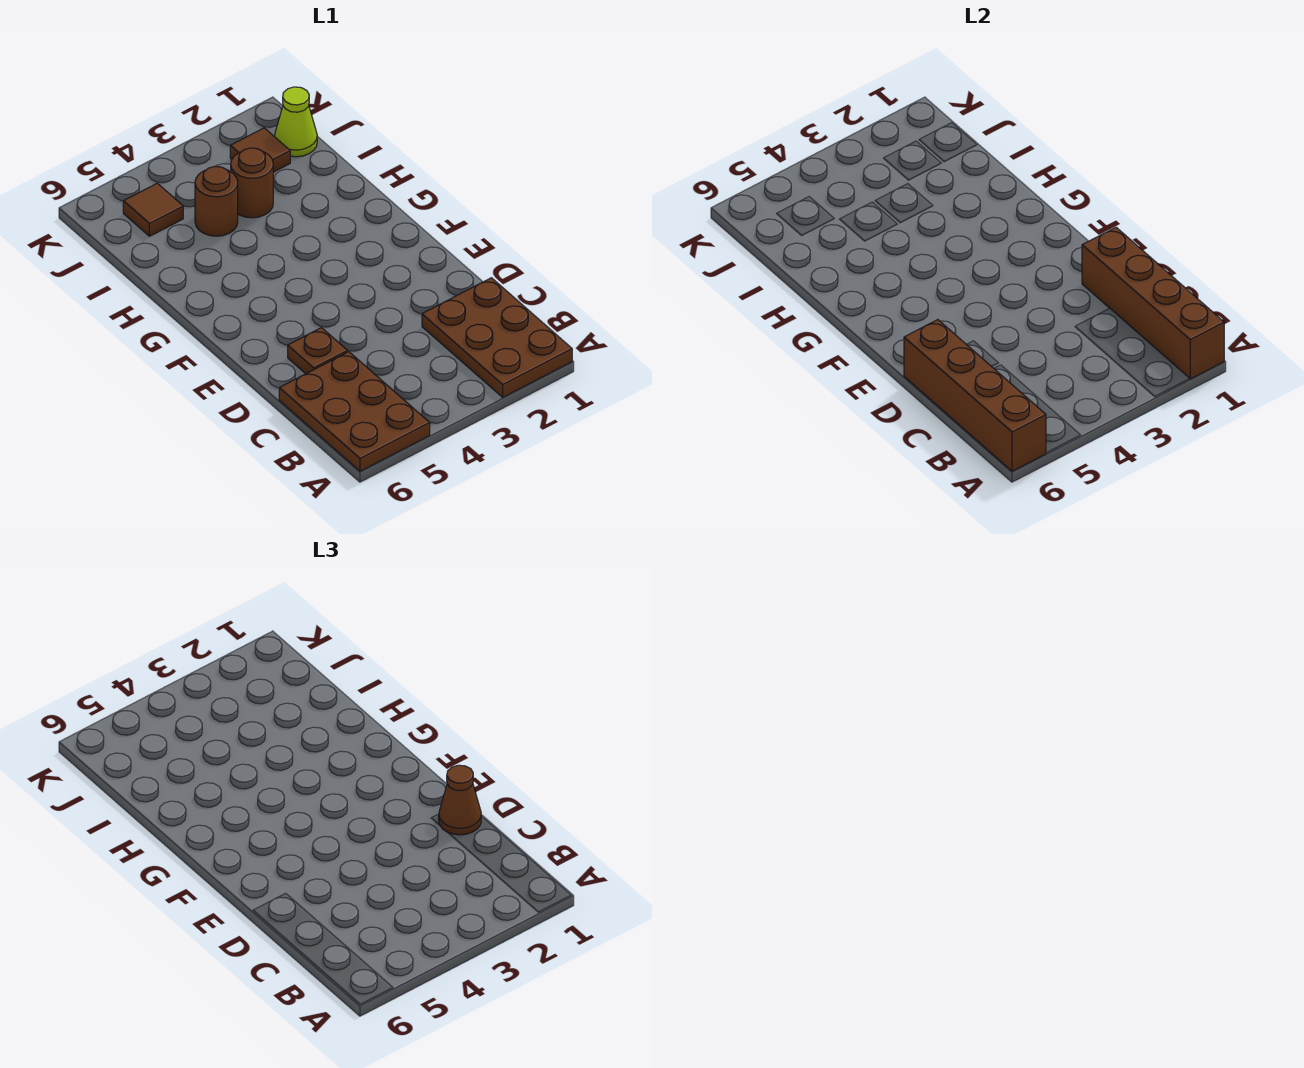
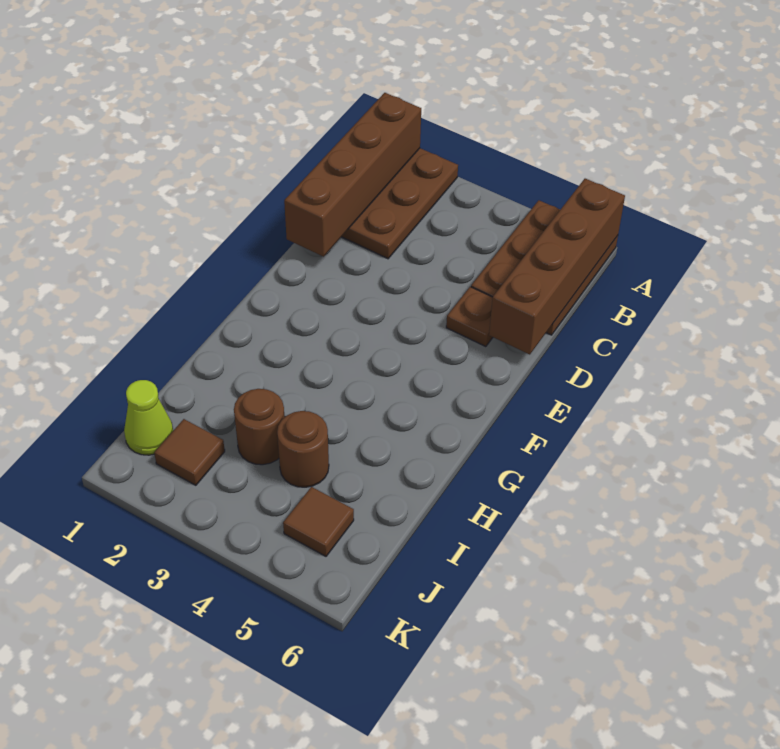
brown cone D1 level 3 -> none

